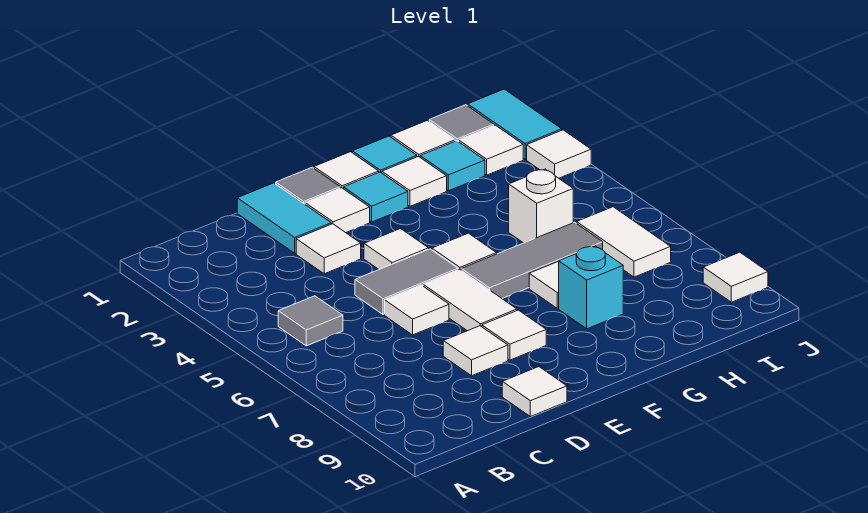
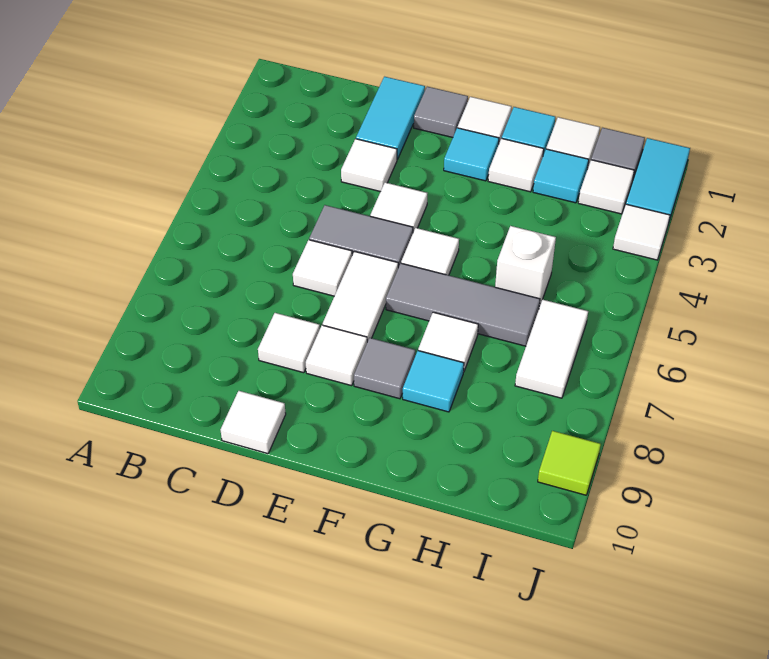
grey tile B5 level 1 -> grey tile F8 level 1
white tile E2 level 1 -> none
cyan brick G8 level 1 -> cyan tile G8 level 1
white tile J9 level 1 -> lime tile J9 level 1

